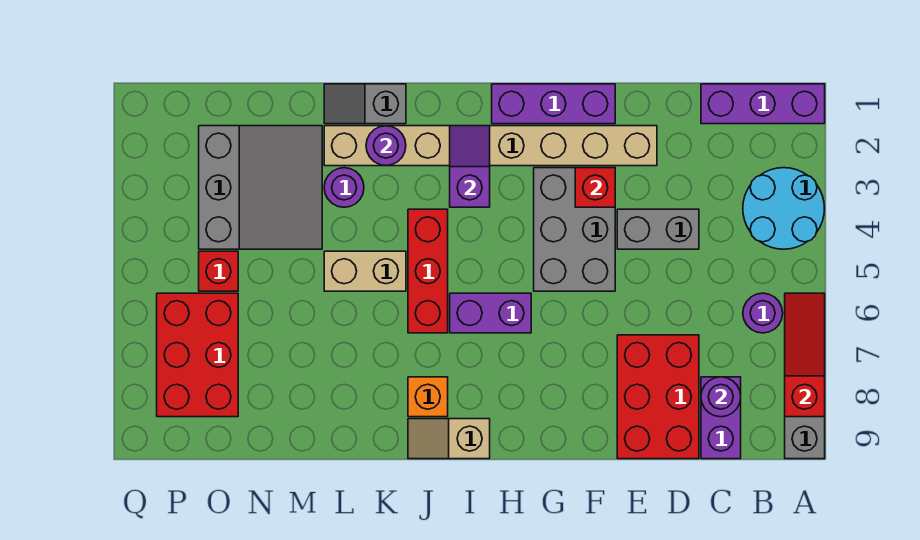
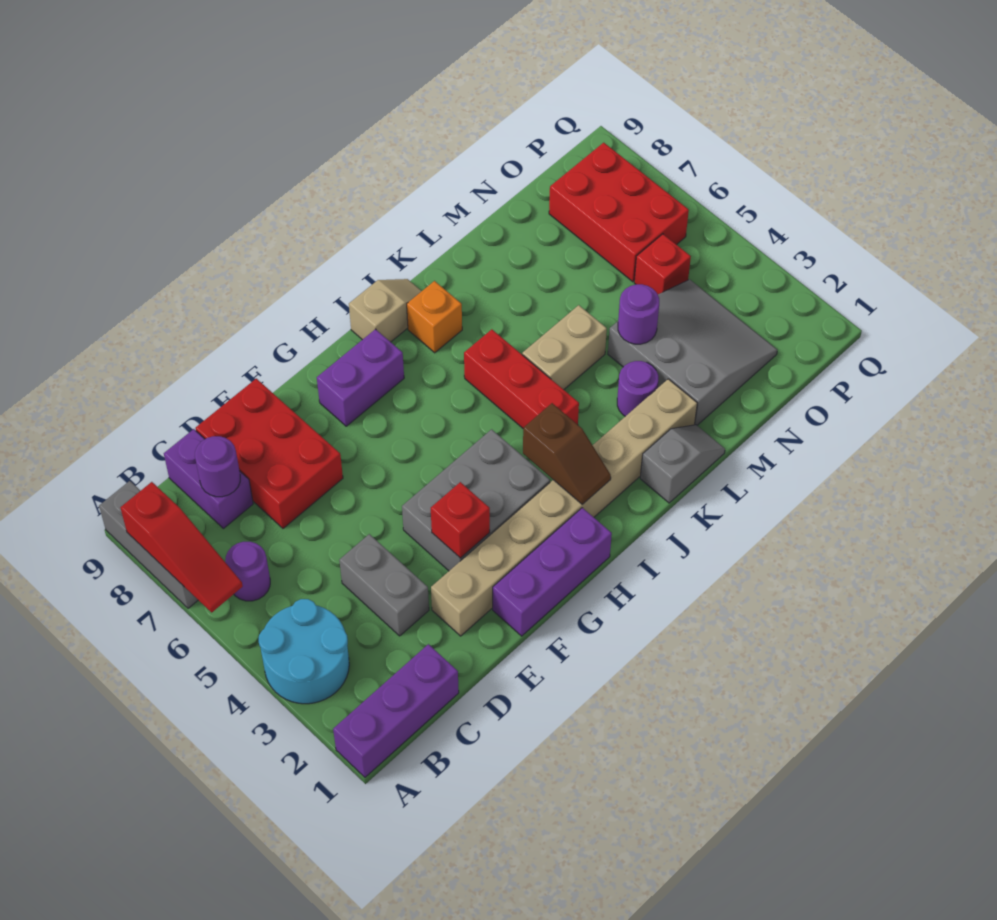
grey brick D4:E4 level 1 -> grey brick D3:D4 level 1
grey brick F3:G5 level 1 -> grey brick F3:H4 level 1
purple brick H6:I6 level 1 -> purple brick G8:H8 level 1
purple slope I2:I3 level 2 top 3 -> brown slope I2:I3 level 2 top 3
purple round brick K2 level 2 -> purple round brick M4 level 2
grey slope M2:O4 level 1 top O -> grey slope M2:O4 level 1 top M

